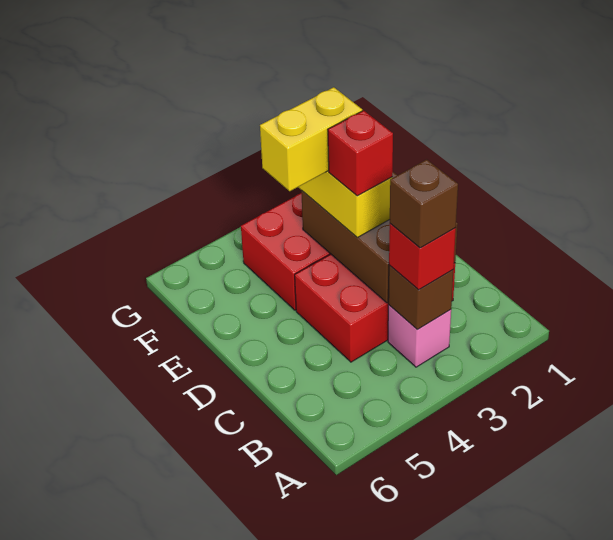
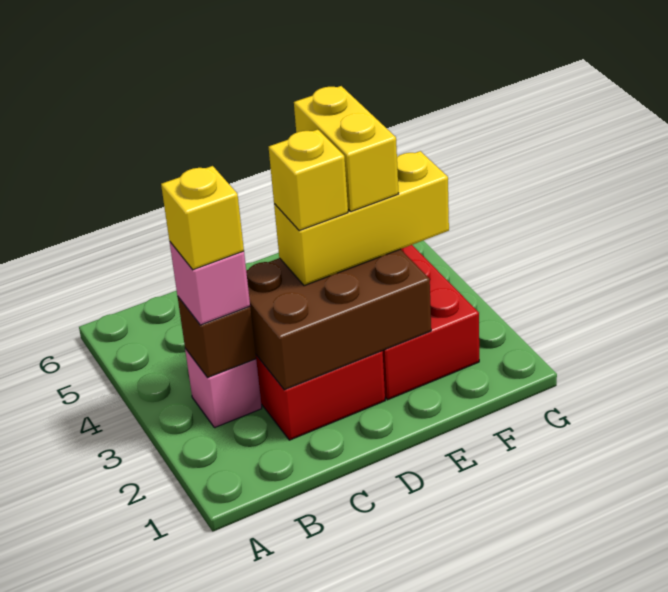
red brick B3 level 3 -> pink brick B3 level 3
brown brick B3 level 4 -> yellow brick B3 level 4
red brick D3 level 4 -> yellow brick D3 level 4

